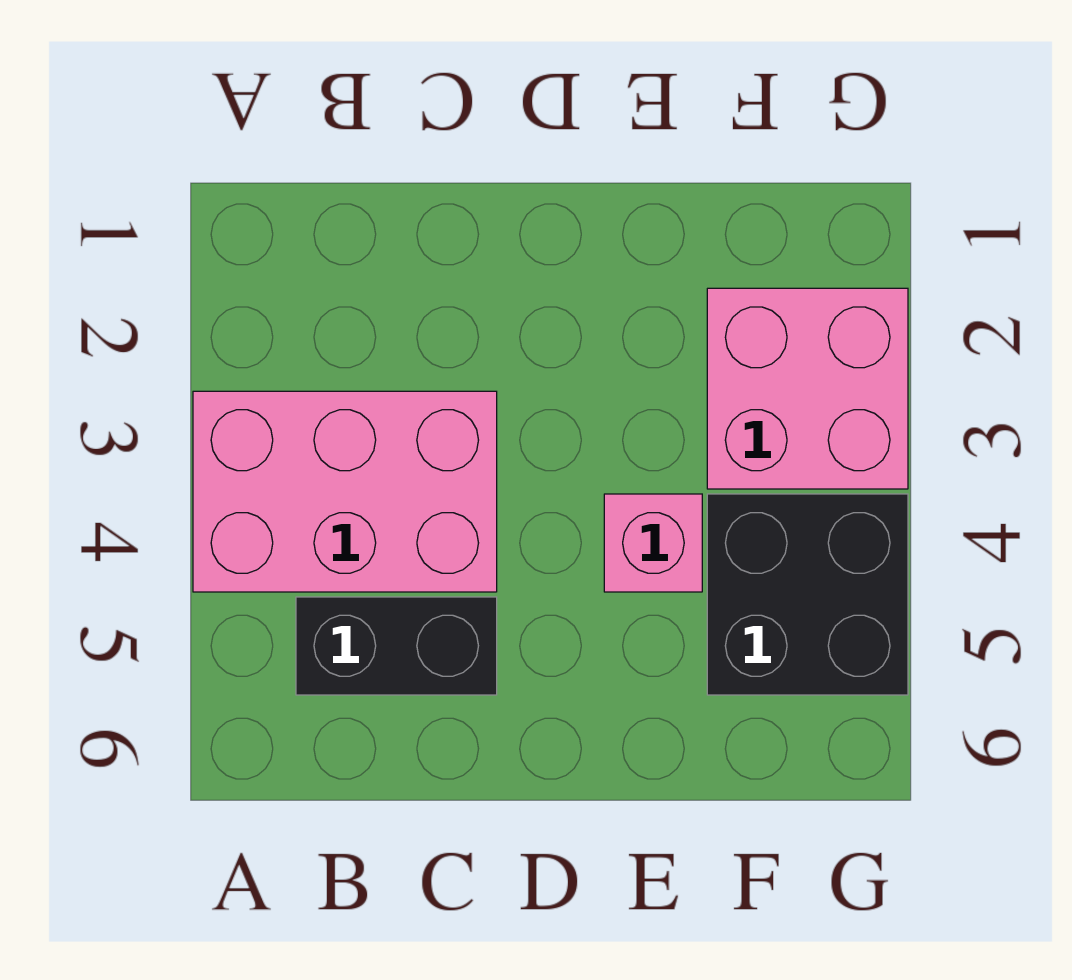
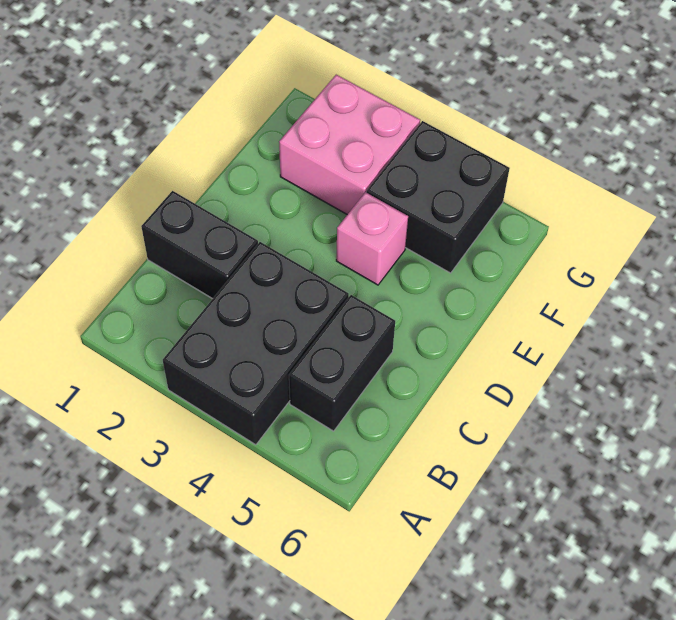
pink brick A3:C4 level 1 -> black brick A3:C4 level 1
none -> black brick C1:C2 level 1

